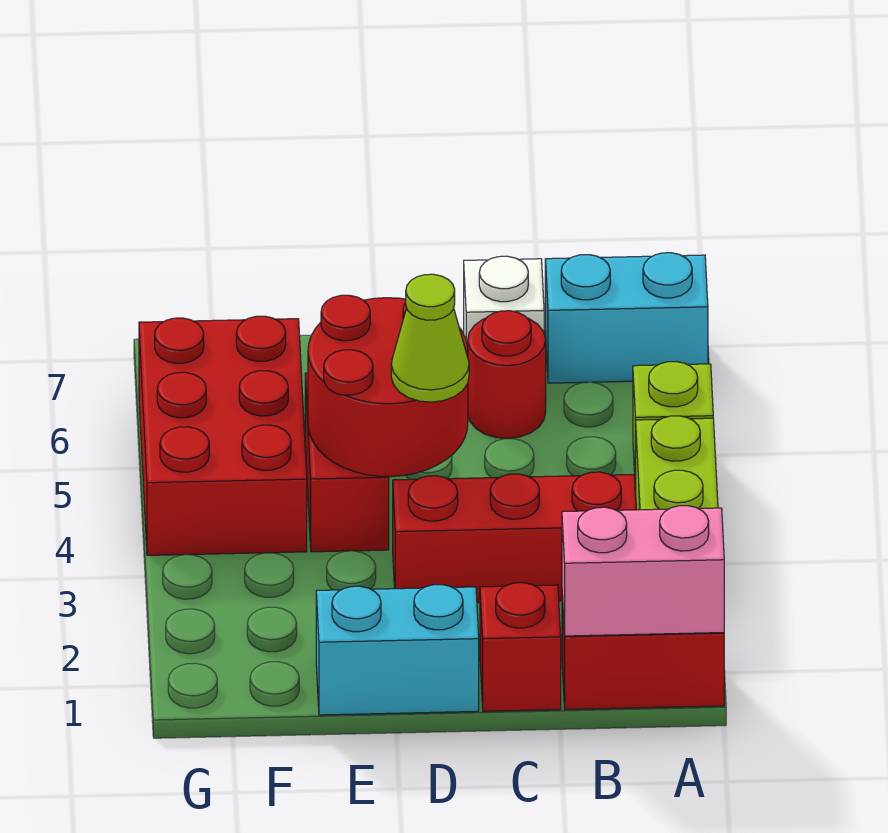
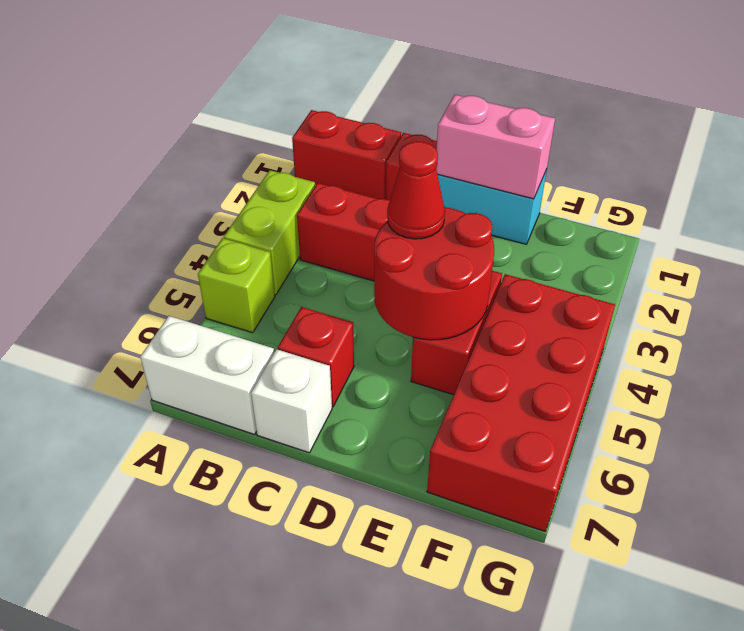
pink brick A1:B1 level 2 -> pink brick D1:E1 level 2
cyan brick A7:B7 level 1 -> white brick A7:B7 level 1
red round brick C6 level 1 -> red brick C6 level 1
lime cone D4 level 3 -> red cone D4 level 3
red brick F4:G6 level 1 -> red brick F4:G7 level 1

